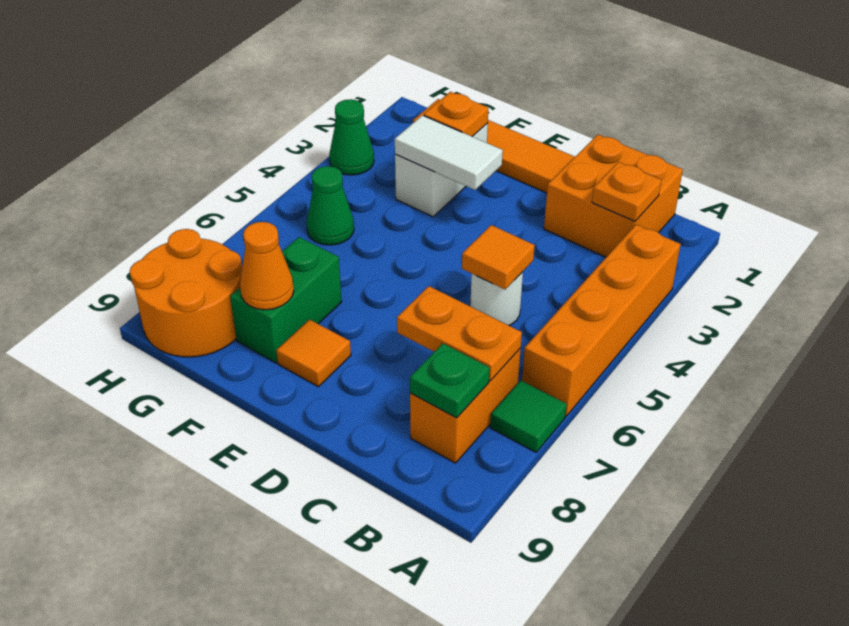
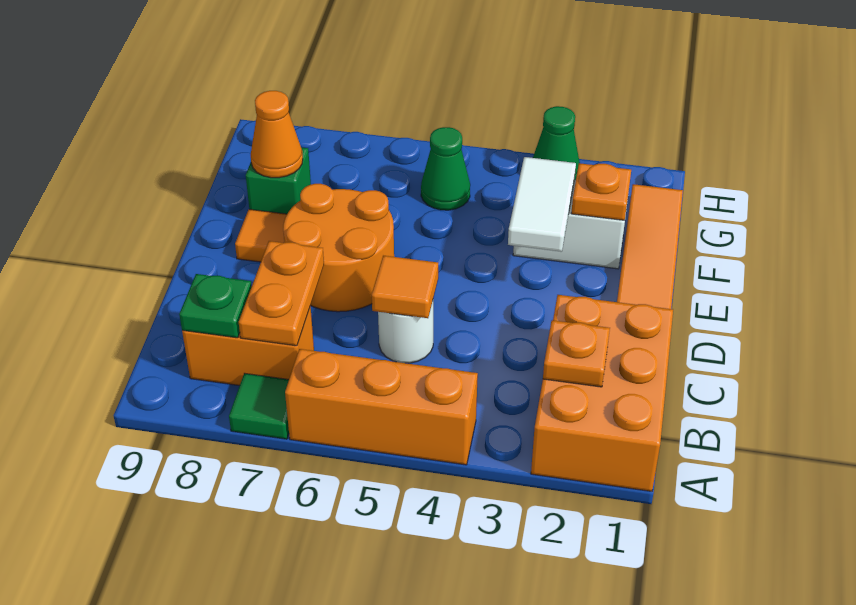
orange brick A3:A6 level 1 -> orange brick A4:A6 level 1
orange brick B1:C2 level 1 -> orange brick A1:C2 level 1
green brick F7:F8 level 1 -> green brick F8 level 1
orange round brick G8:H9 level 1 -> orange round brick D6:E7 level 1

